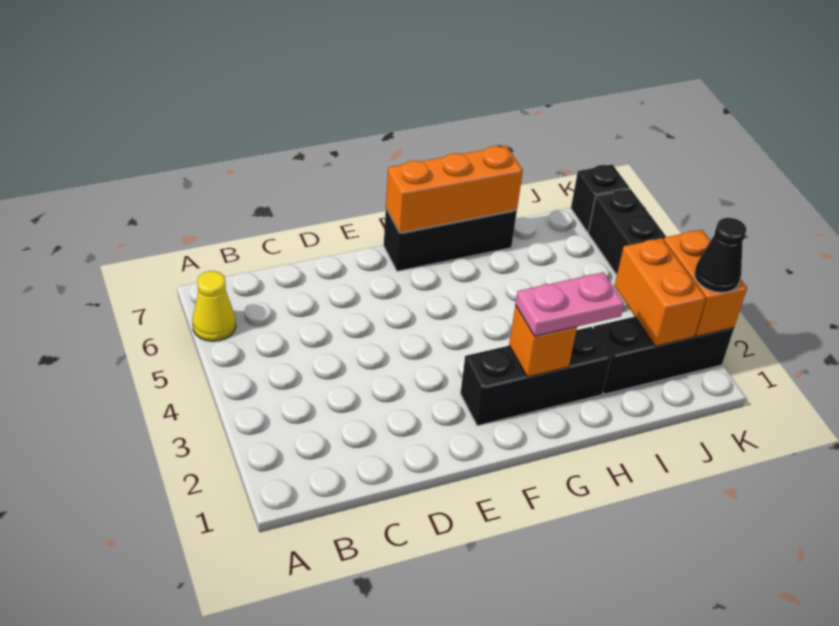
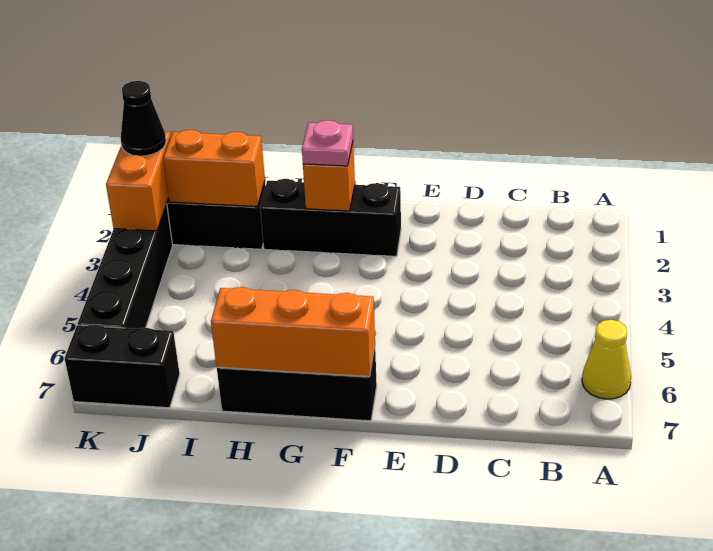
pink plate G2:H2 level 3 -> pink plate G2 level 3
orange brick J2:J3 level 2 -> orange brick I2:J2 level 2
black brick K7 level 1 -> black brick J7:K7 level 1

